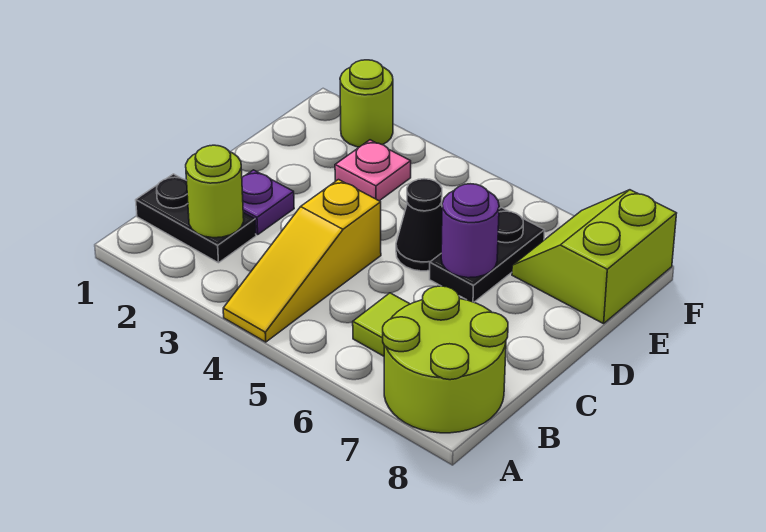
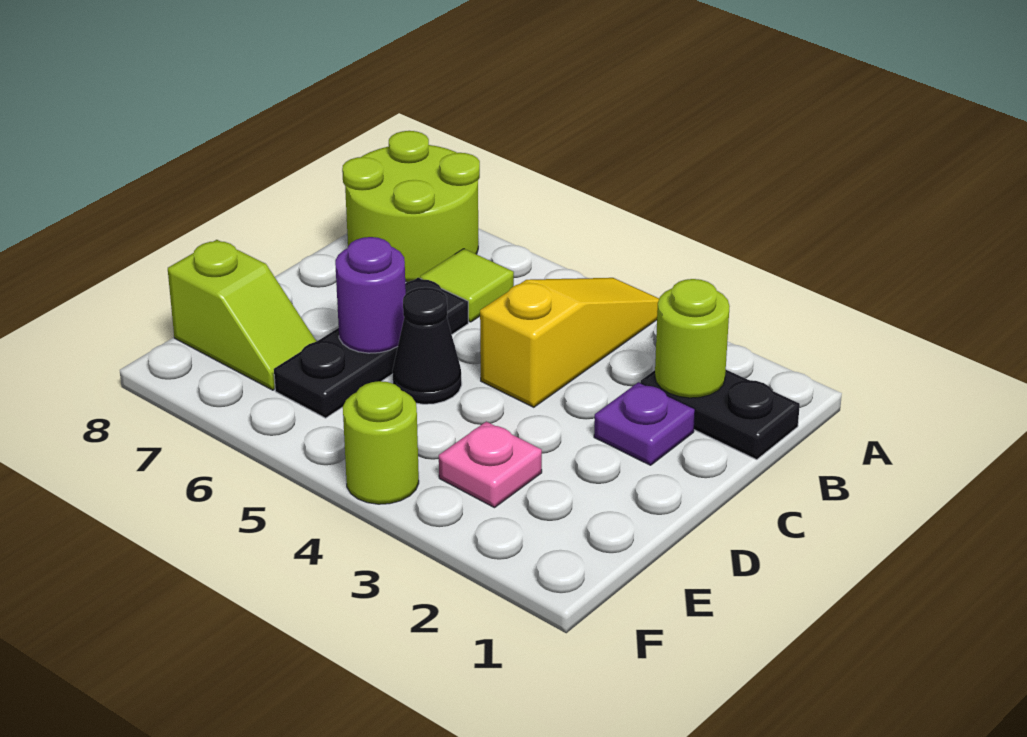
black plate D6:E6 level 1 -> black plate C6:E6 level 1
lime slope E7:F8 level 1 top 8 -> lime slope E7:E8 level 1 top 8
lime round brick F2 level 1 -> lime round brick F4 level 1

